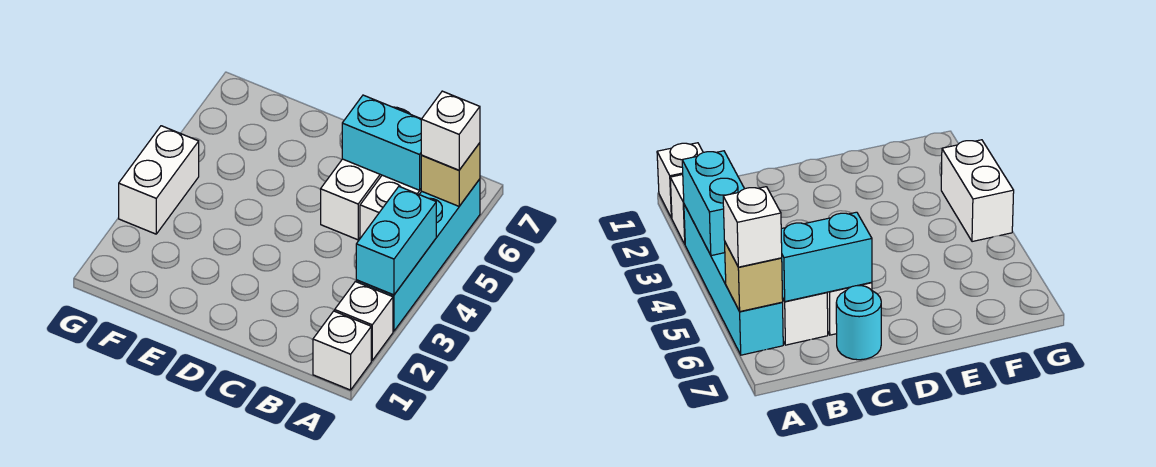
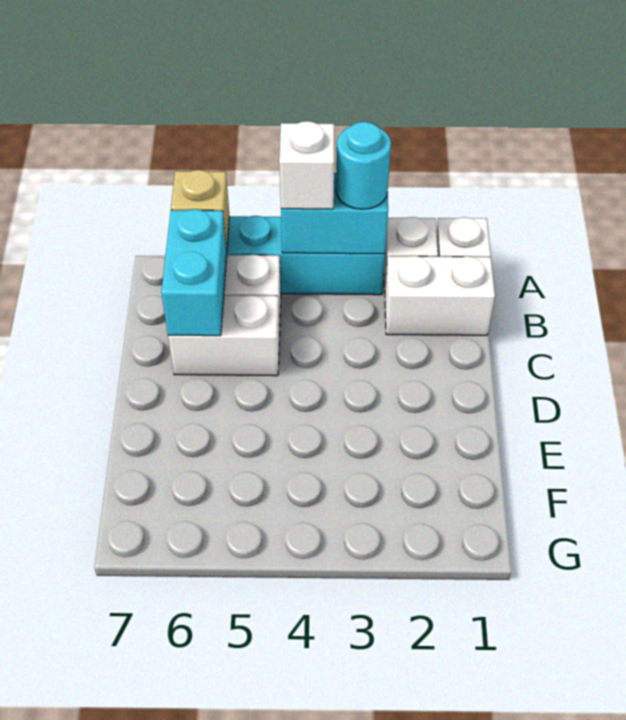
white brick A6 level 3 -> white brick A4 level 3
cyan round brick C7 level 1 -> cyan round brick A3 level 3
white brick G3:G4 level 1 -> white brick B1:B2 level 1

